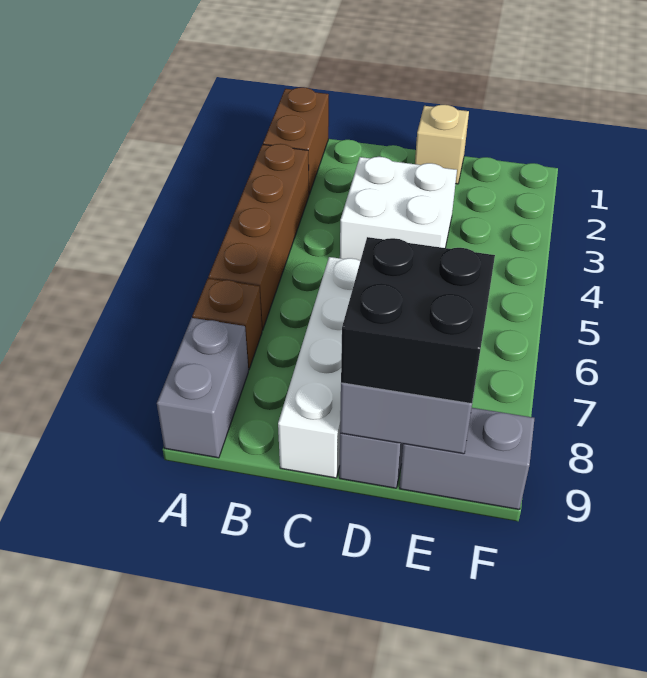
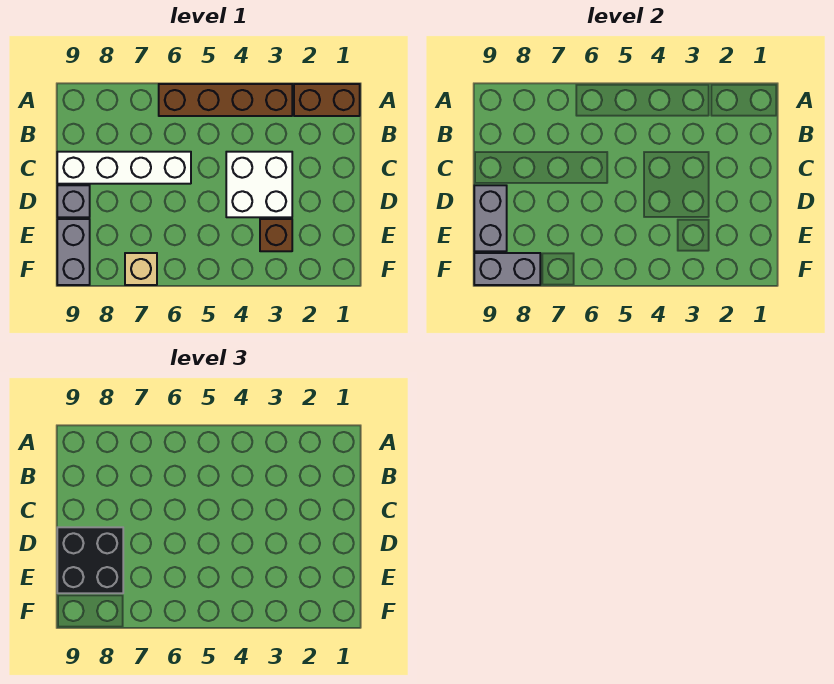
brown brick A7 level 1 -> brown brick E3 level 1
grey brick A8:A9 level 1 -> grey brick F8:F9 level 2
tan brick D1 level 1 -> tan brick F7 level 1

